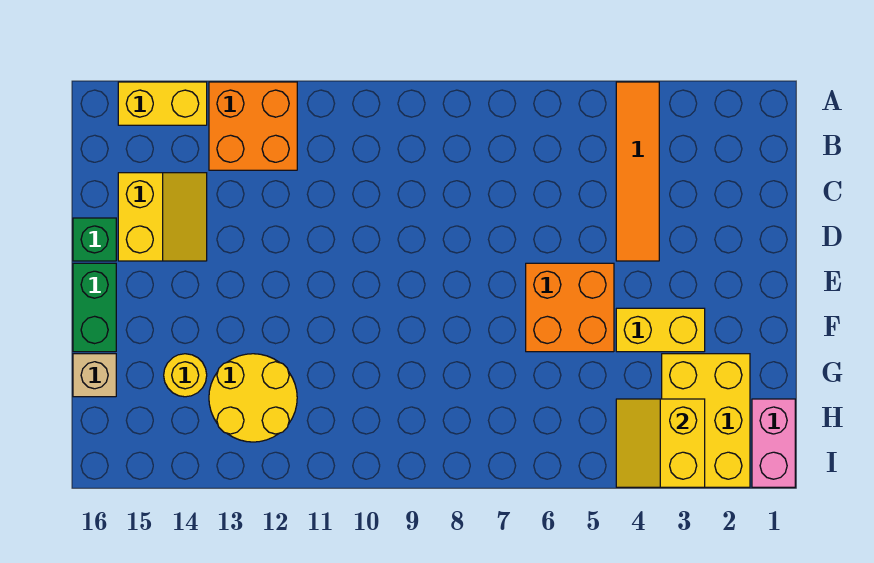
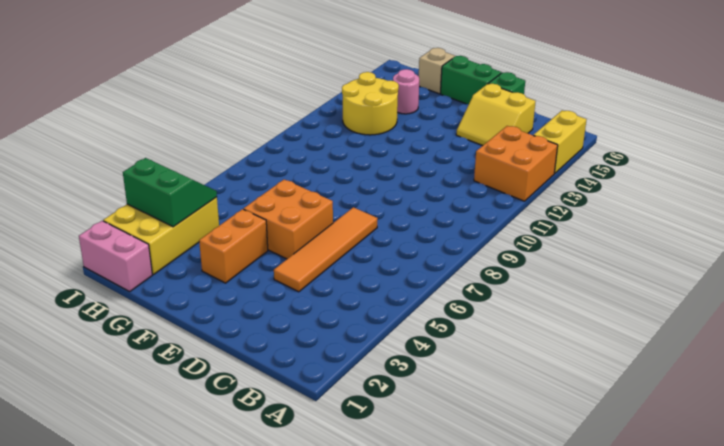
orange tile A4:D4 level 1 -> orange tile D4:D7 level 1
yellow brick F3:F4 level 1 -> orange brick F3:F4 level 1
yellow brick G2:I3 level 1 -> yellow brick H2:I4 level 1
yellow round brick G14 level 1 -> pink round brick G14 level 1
yellow slope H3:I4 level 2 top 3 -> green slope H3:I4 level 2 top 3

